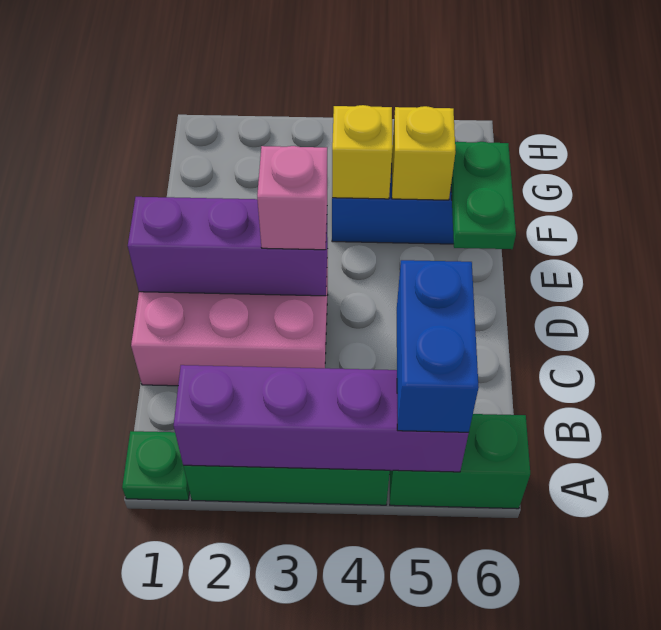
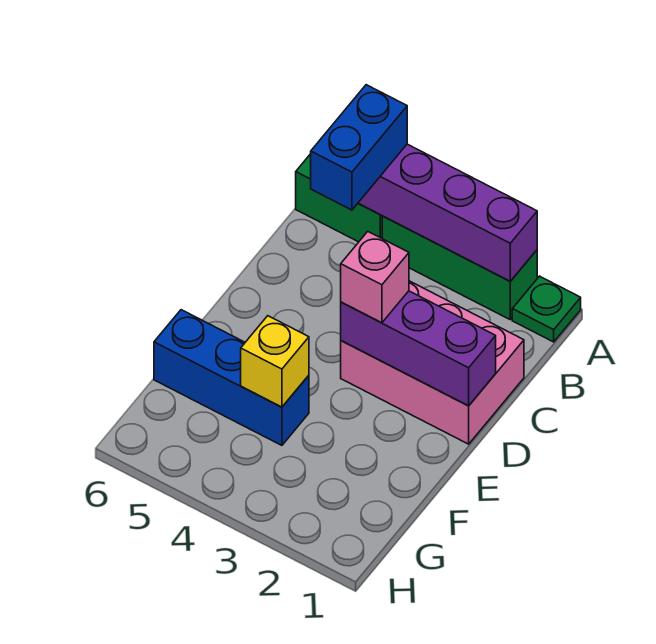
green plate E6:F6 level 2 -> none
yellow brick F5 level 2 -> none

